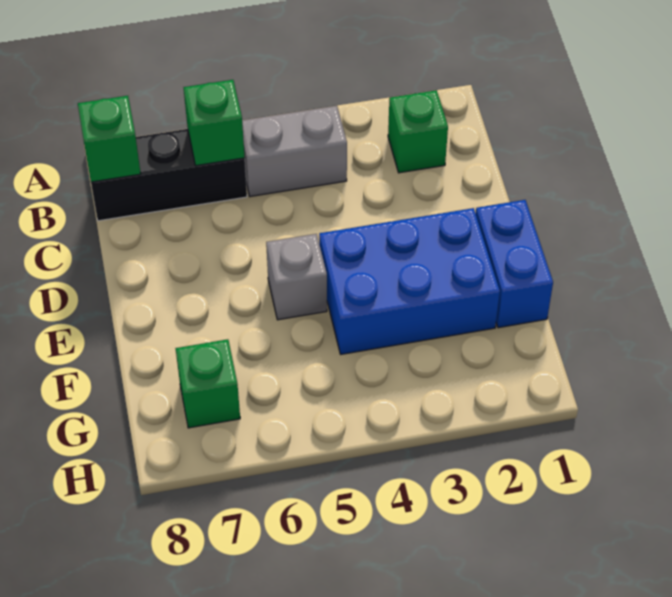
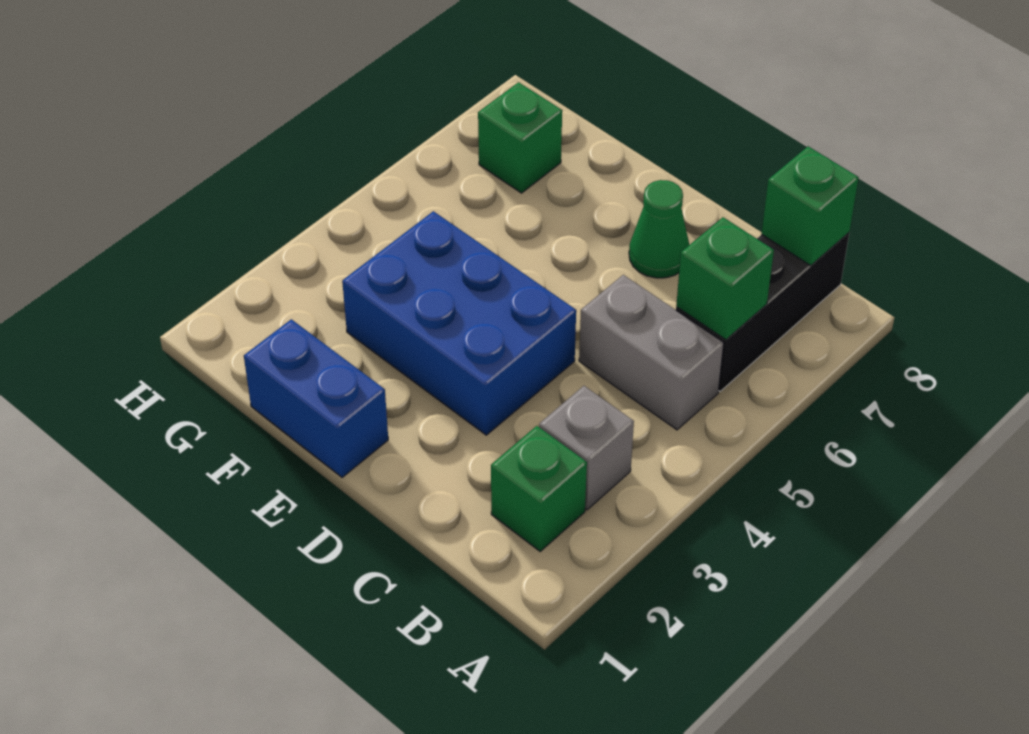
grey brick B4:B5 level 1 -> grey brick B5:C5 level 1
none -> green cone D7 level 1
blue brick E2:F4 level 1 -> blue brick D3:F4 level 1
grey brick E5 level 1 -> grey brick B3 level 1

